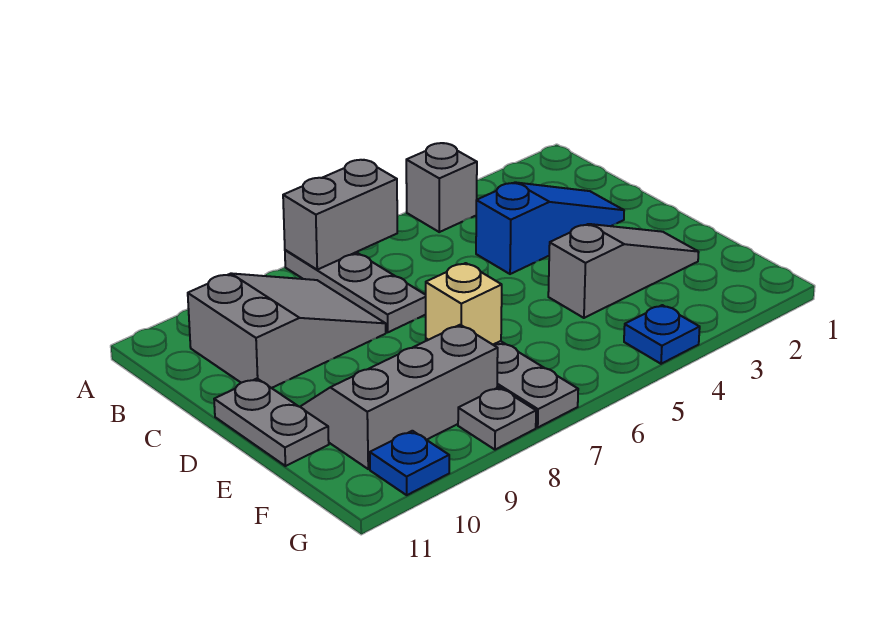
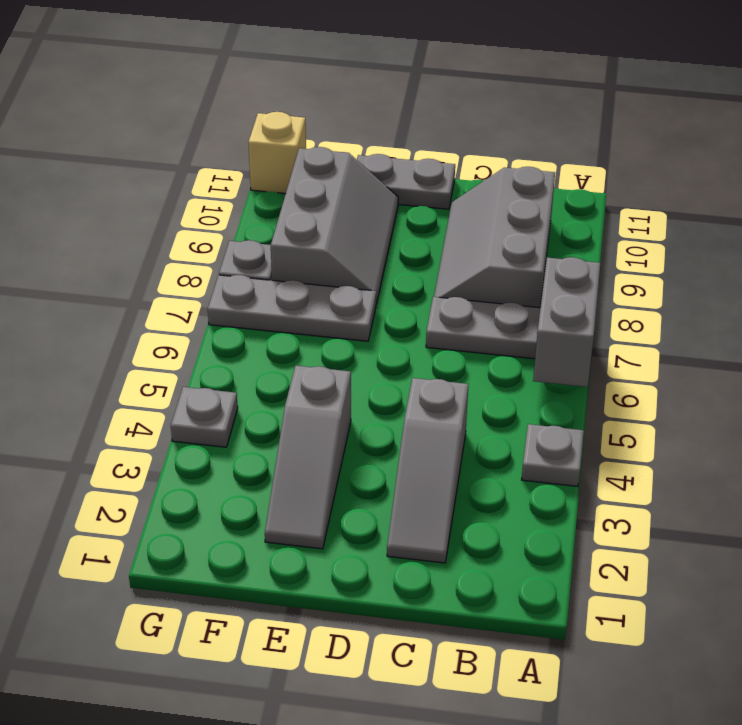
grey brick A4 level 1 -> grey plate A4 level 1
grey slope B8:C10 level 1 top 10 -> grey slope B8:C10 level 1 top B
blue slope C2:C4 level 1 top 4 -> grey slope C2:C4 level 1 top 4
tan brick E7 level 2 -> tan brick G11 level 1
blue plate G4 level 1 -> grey plate G4 level 1
blue plate G10 level 1 -> none

